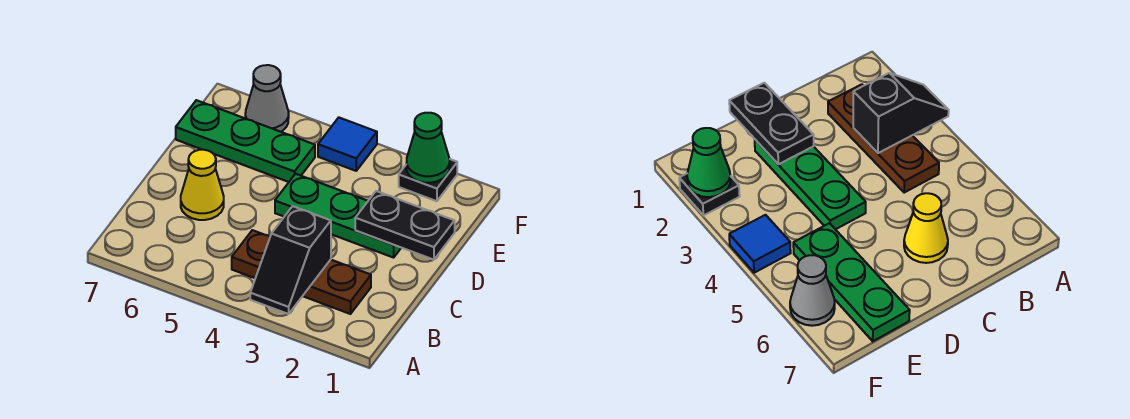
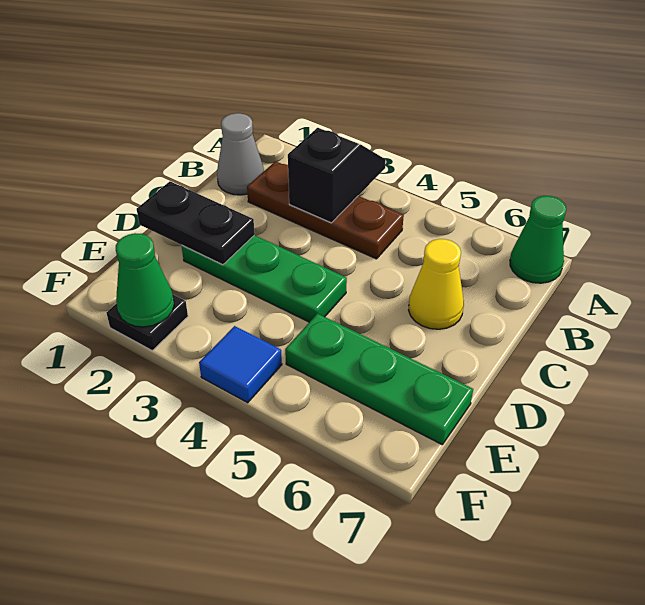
none -> green cone A7 level 1
grey cone F6 level 1 -> grey cone B1 level 1

